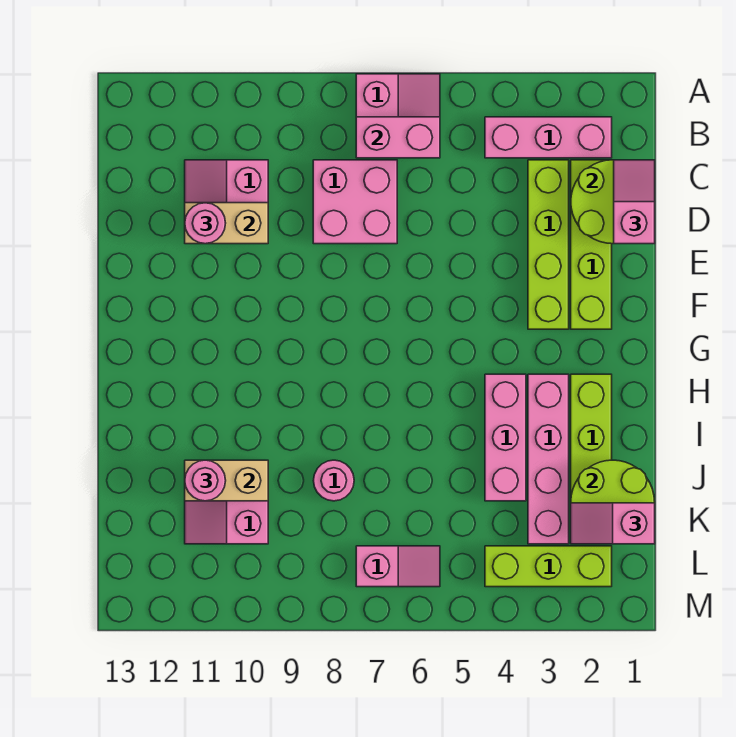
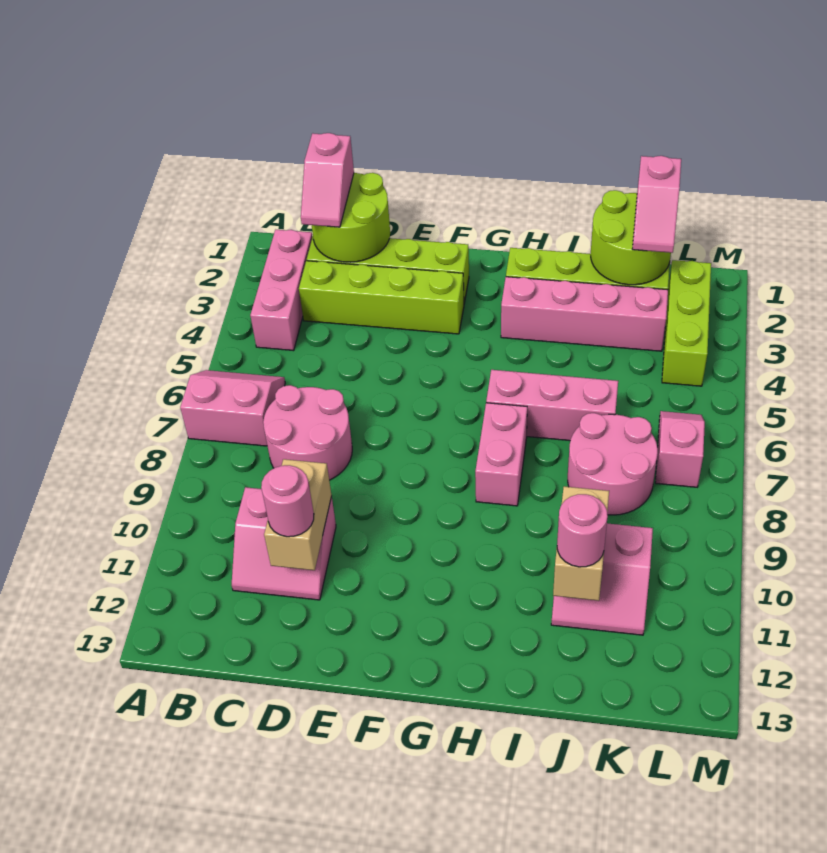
pink brick B6:B7 level 2 -> pink brick H7:H8 level 1
pink slope C1:D1 level 3 top D -> pink slope C1:C2 level 3 top 1
pink brick C7:D8 level 1 -> pink round brick C7:D8 level 1
pink brick H4:J4 level 1 -> pink brick H6:J6 level 1
pink round brick J8 level 1 -> pink round brick J7:K8 level 1

